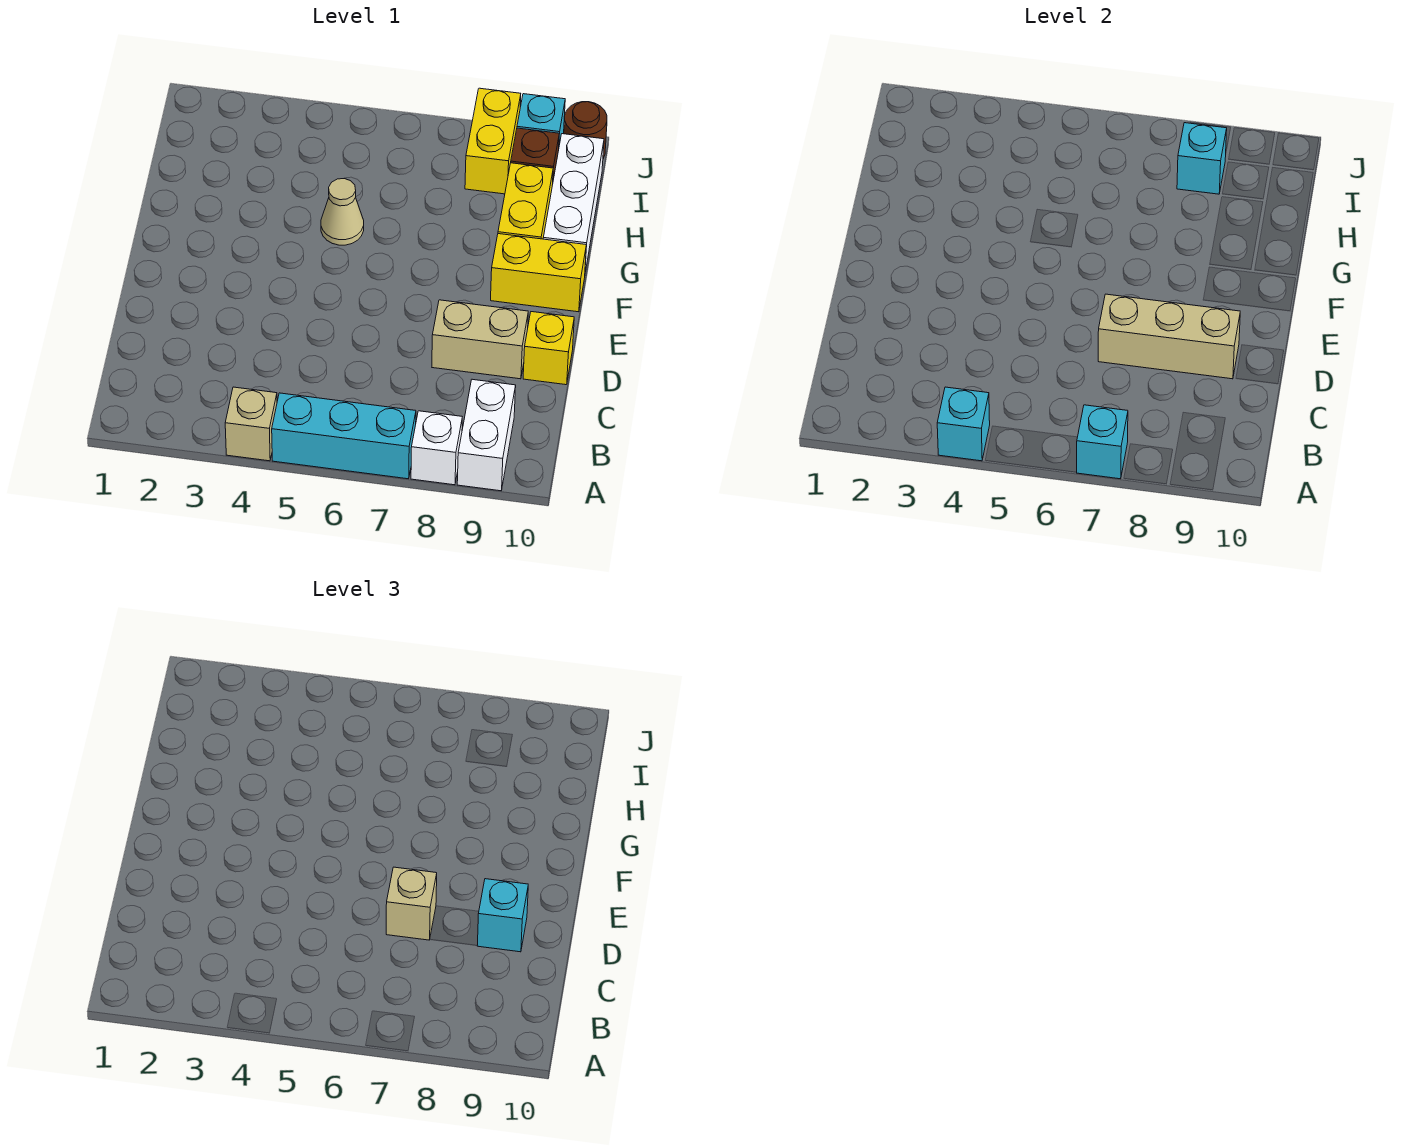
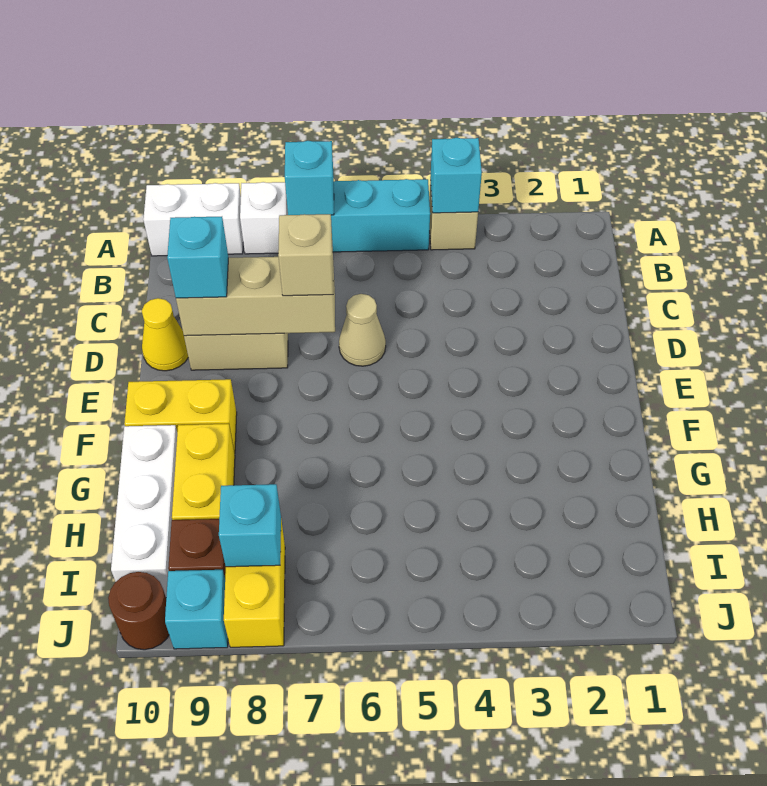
white brick A9:B9 level 1 -> white brick A9:A10 level 1
yellow brick D10 level 1 -> yellow cone D10 level 1
tan cone G5 level 1 -> tan cone D6 level 1

